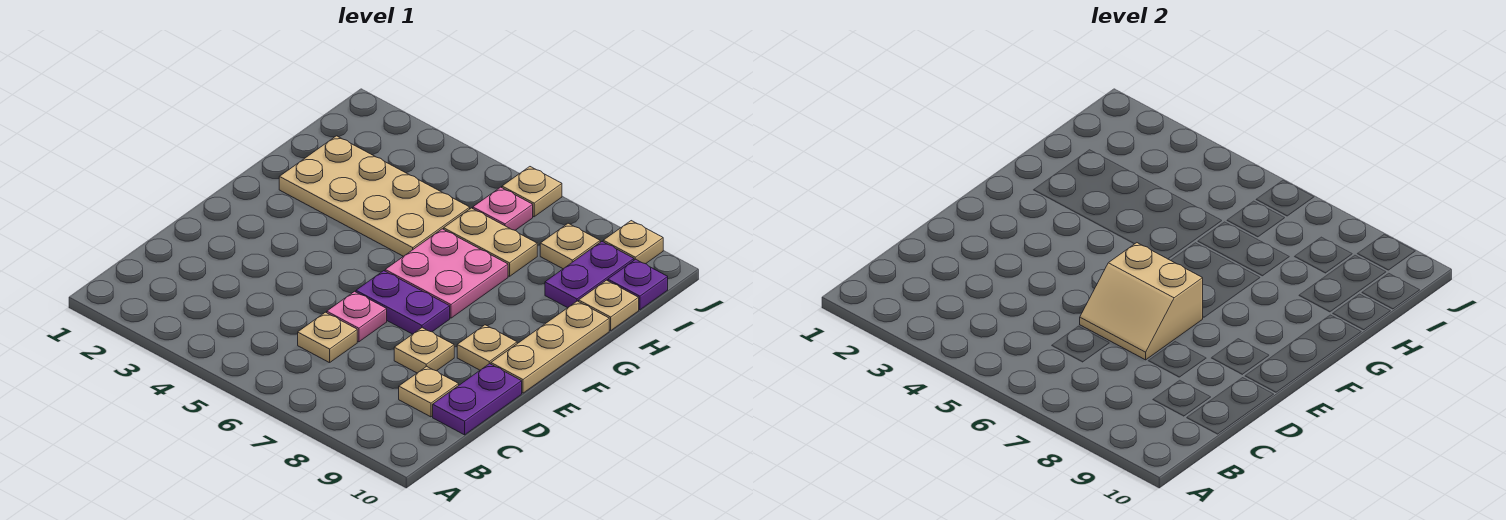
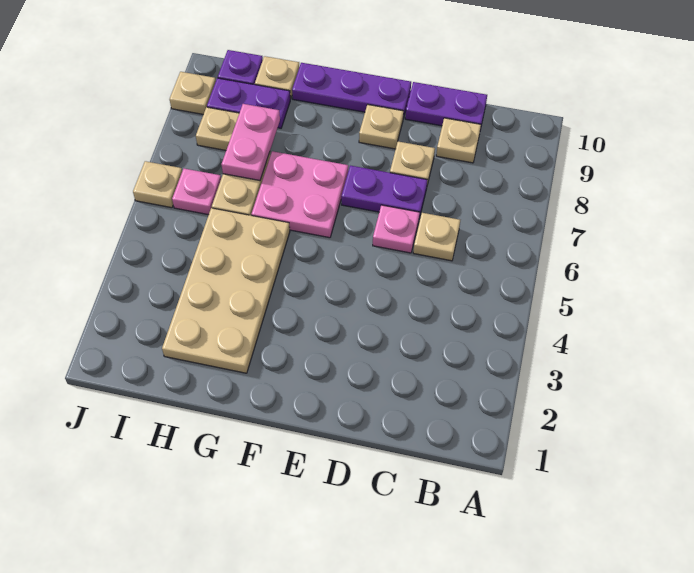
tan slope D6:E7 level 2 top E -> none
purple plate E6:E7 level 1 -> purple plate D7:E7 level 1
tan plate E10:G10 level 1 -> purple plate E10:G10 level 1
none -> pink plate H7:H8 level 2

